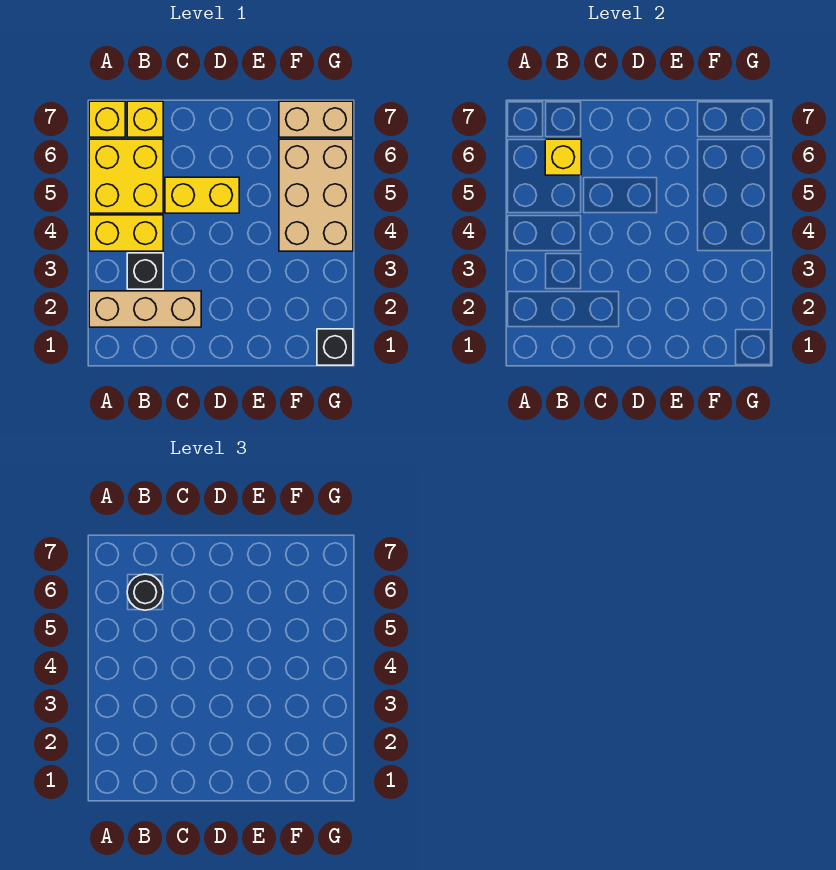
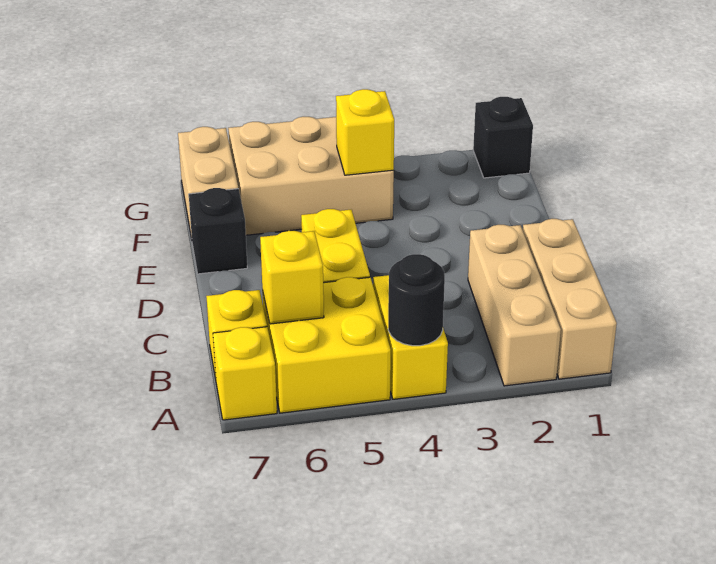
none -> tan brick A1:C1 level 1
black brick B3 level 1 -> black brick E7 level 1
black round brick B6 level 3 -> black round brick A4 level 2
none -> yellow brick F4 level 2

